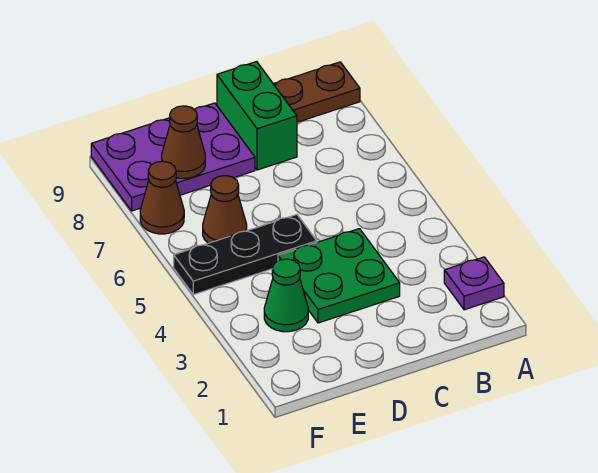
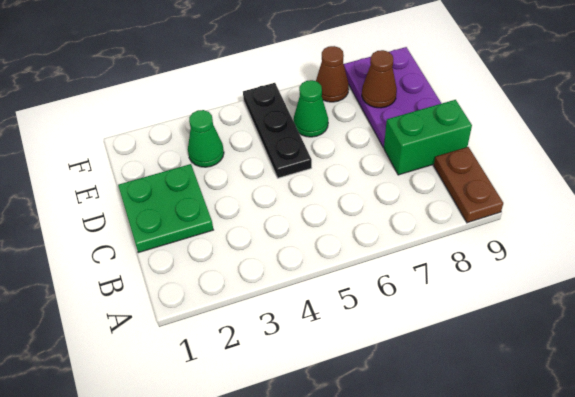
purple plate A2 level 1 -> none
green plate C3:D4 level 1 -> green plate C1:D2 level 1
brown cone E6 level 1 -> green cone E6 level 1

